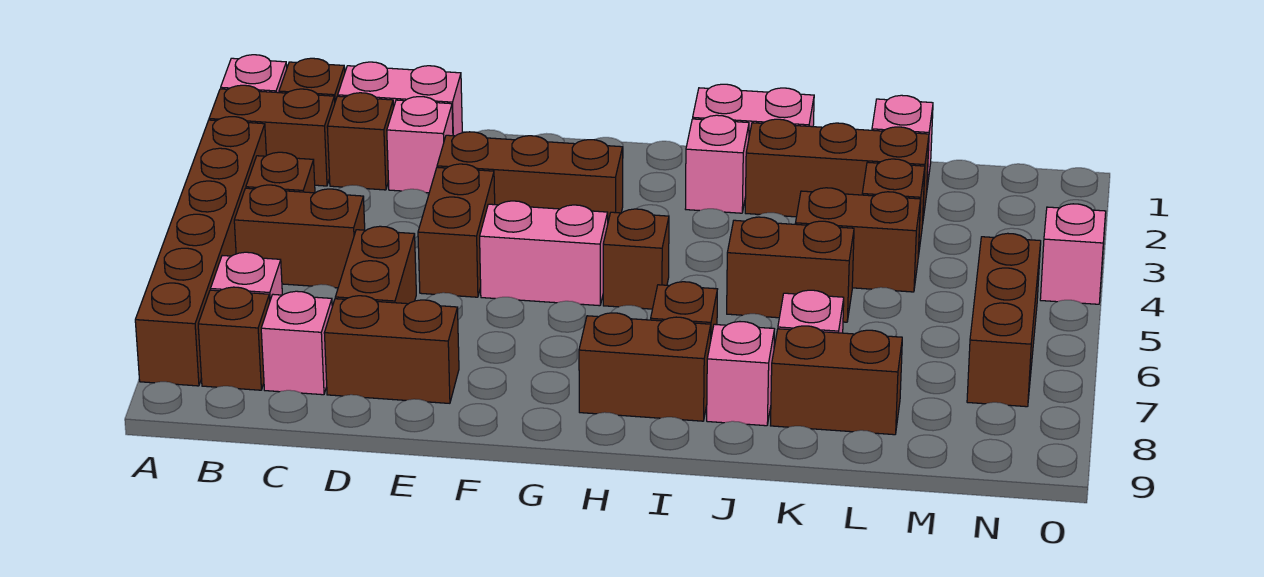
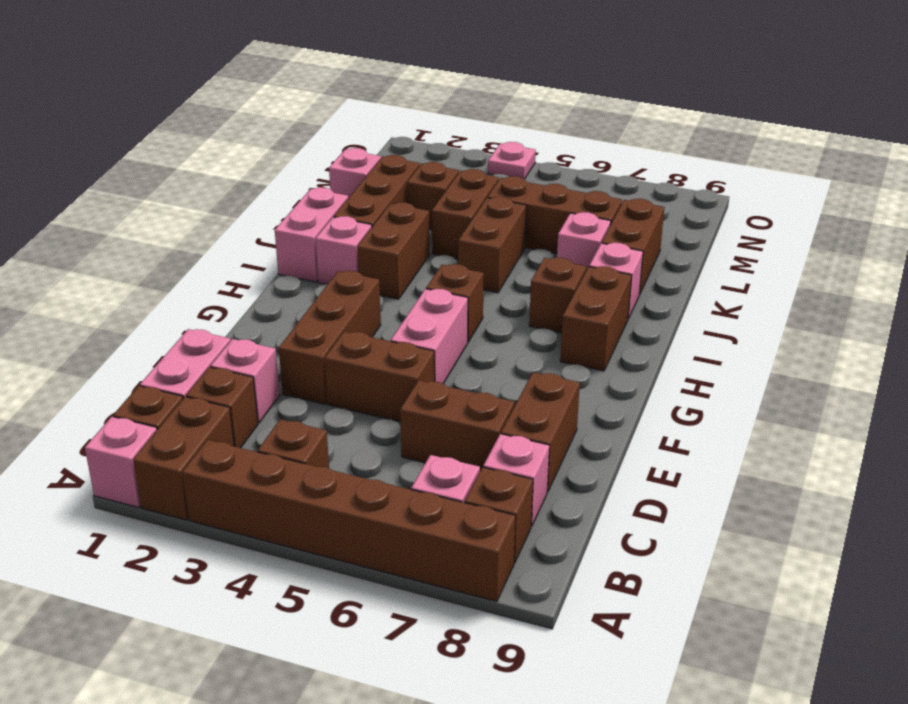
brown brick B5:C5 level 1 -> brown brick I3:J3 level 1
brown brick N5:N7 level 1 -> brown brick L5:L7 level 1
pink brick O4 level 1 -> pink plate O4 level 1

